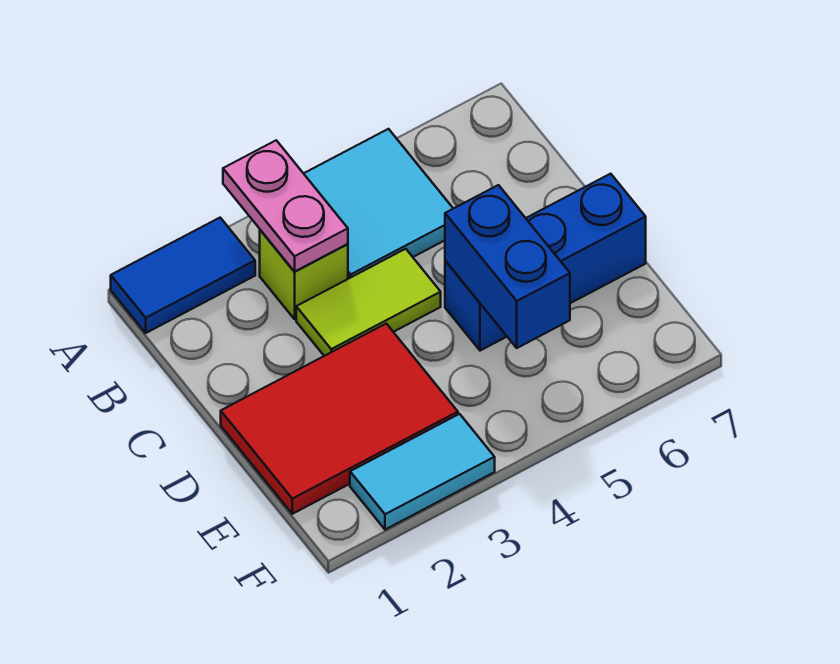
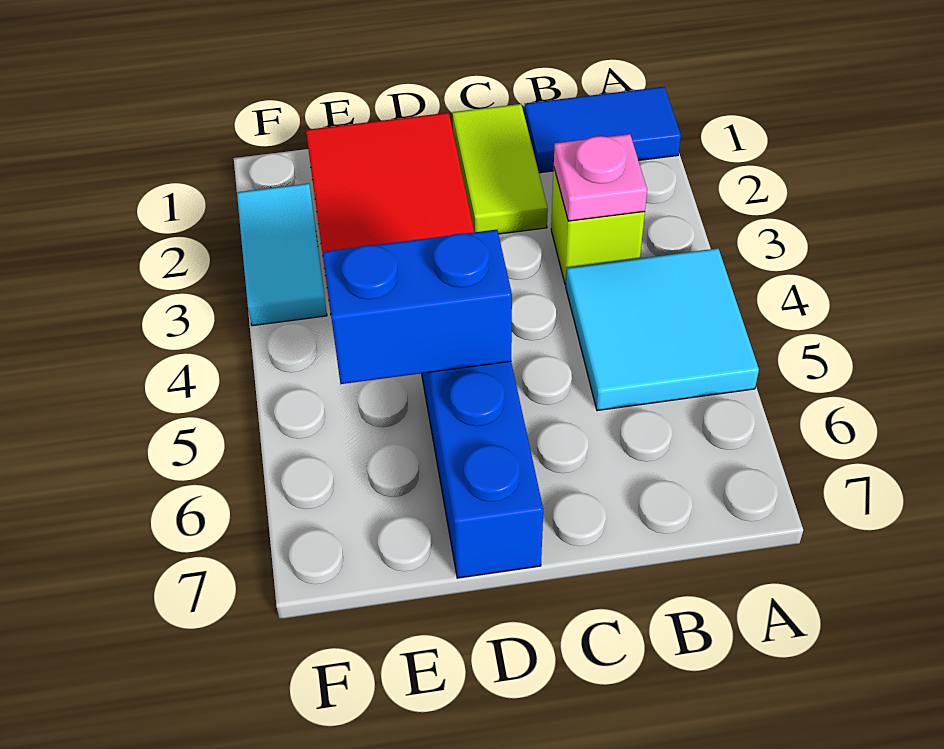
blue tile A1:A2 level 1 -> blue tile A1:B1 level 1
pink plate A3:B3 level 2 -> pink plate B3 level 2
lime tile C3:C4 level 1 -> lime tile C1:C2 level 1

